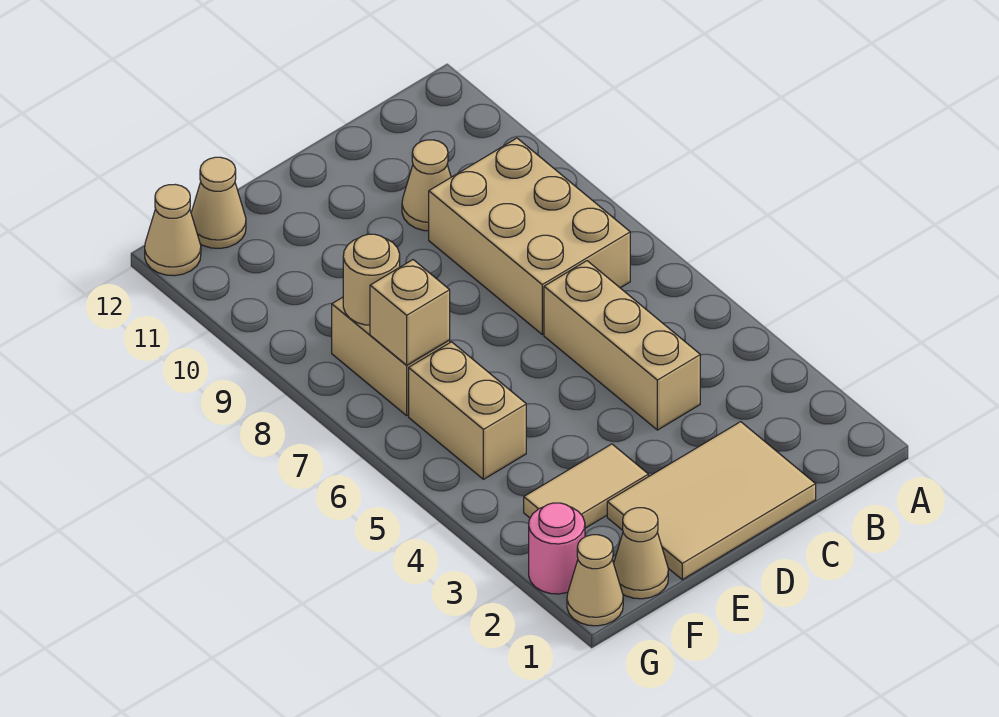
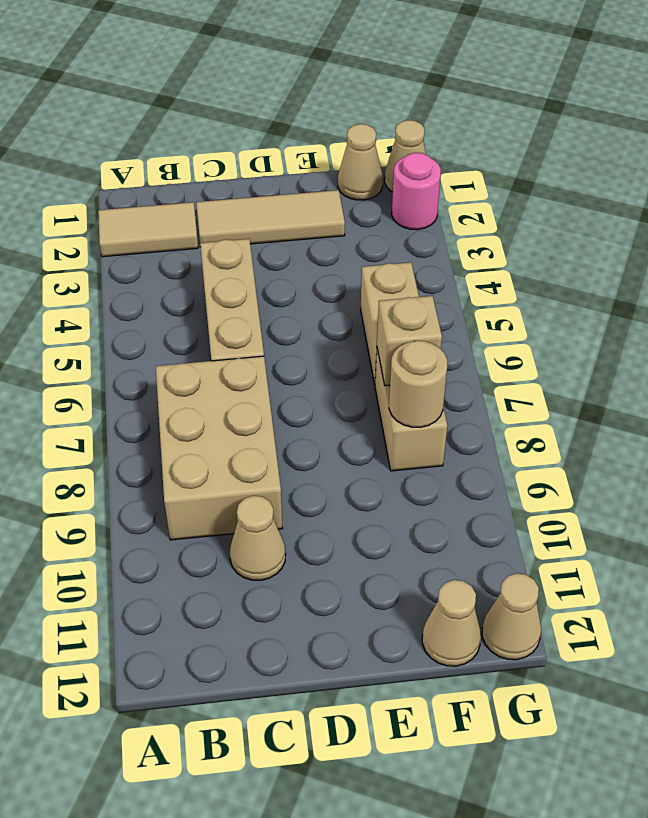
tan tile C1:E2 level 1 -> tan tile C2:E2 level 1
tan tile E3:F3 level 1 -> tan tile A2:B2 level 1

